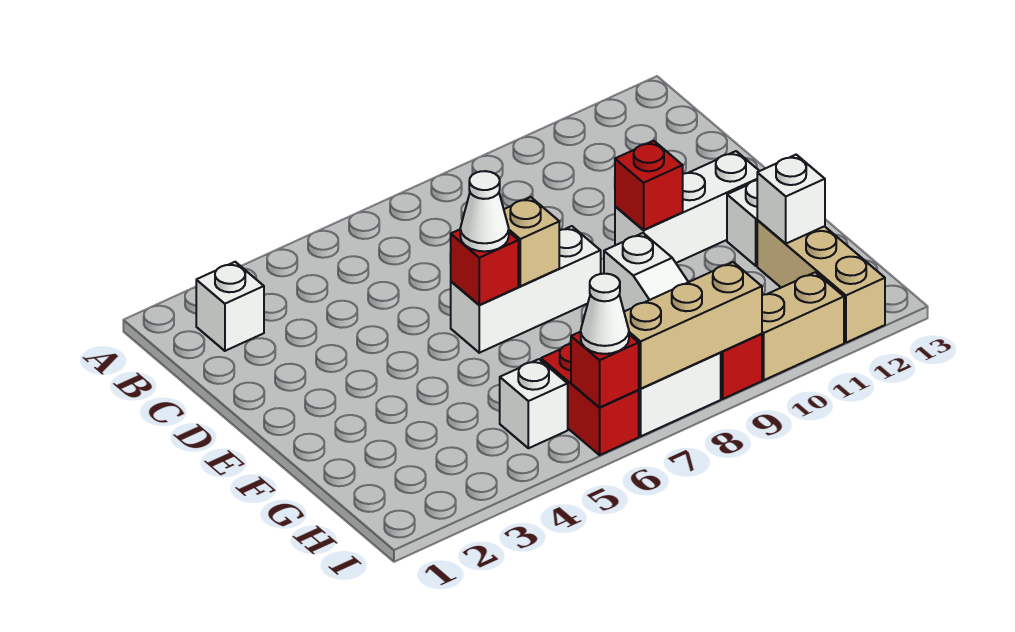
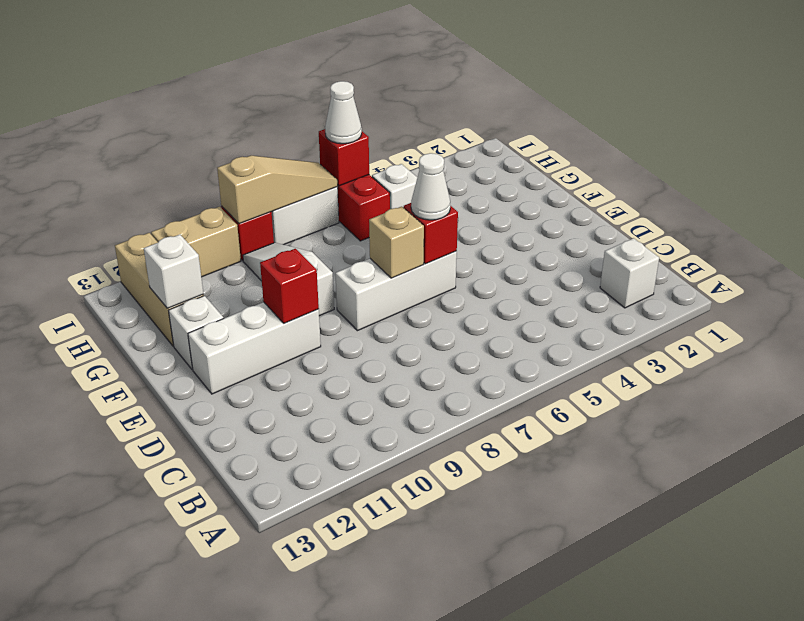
tan brick I7:I9 level 2 -> tan slope I7:I9 level 2 top 9

